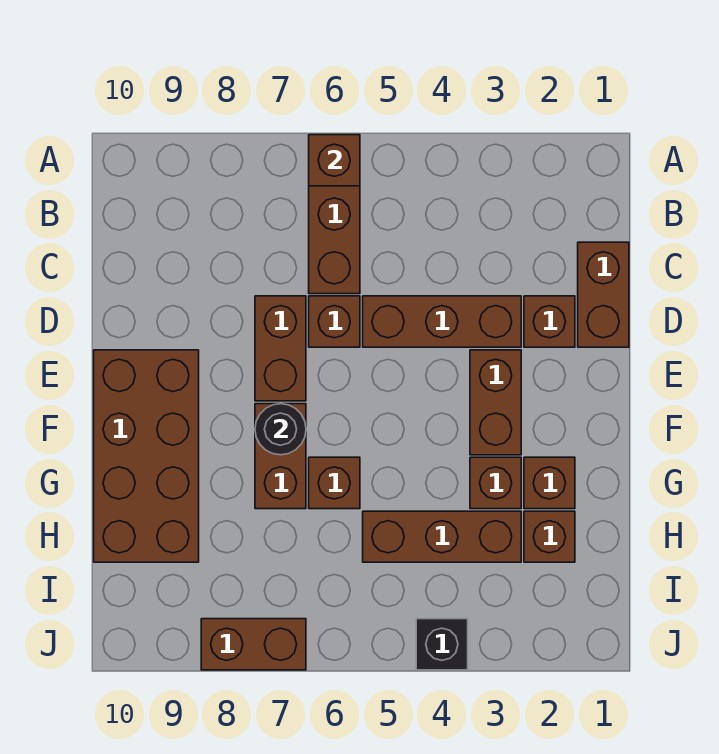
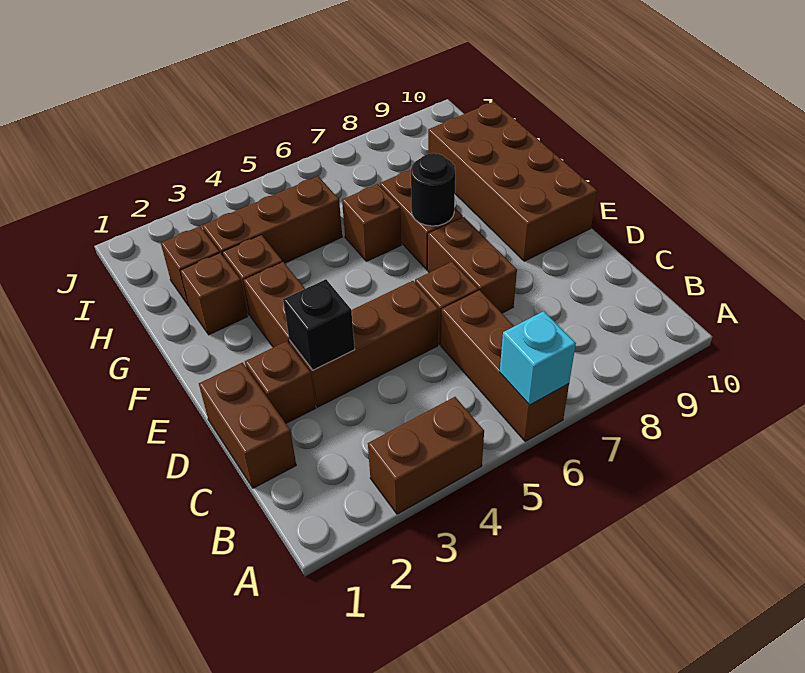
brown brick A6 level 2 -> cyan brick A6 level 2
black brick J4 level 1 -> black brick D3 level 2
brown brick J7:J8 level 1 -> brown brick A3:A4 level 1

